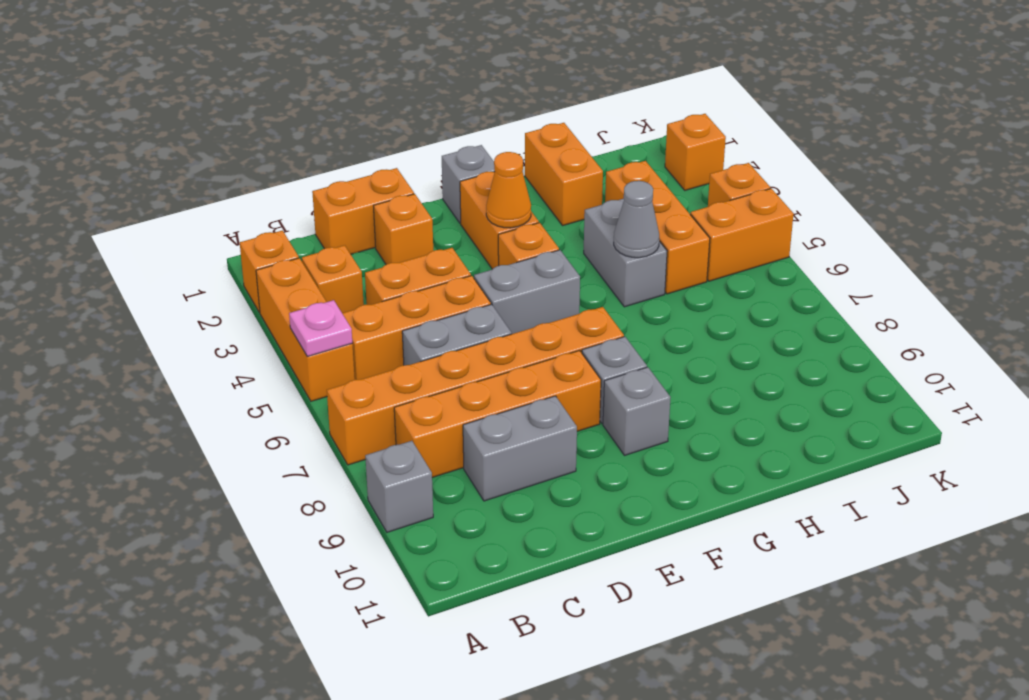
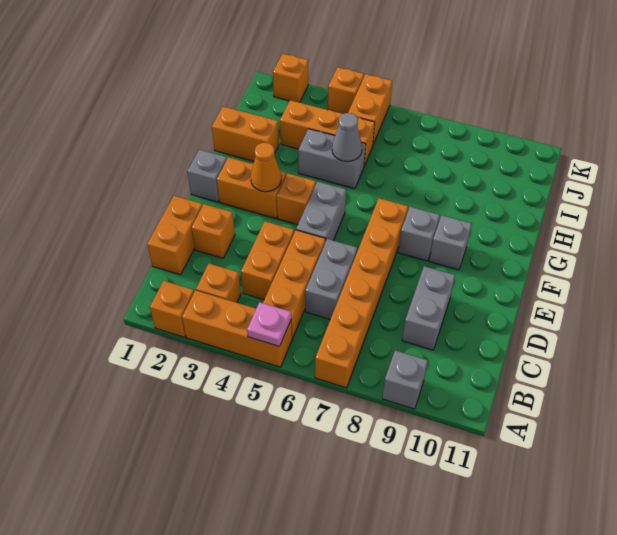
orange brick B8:E8 level 1 -> none

